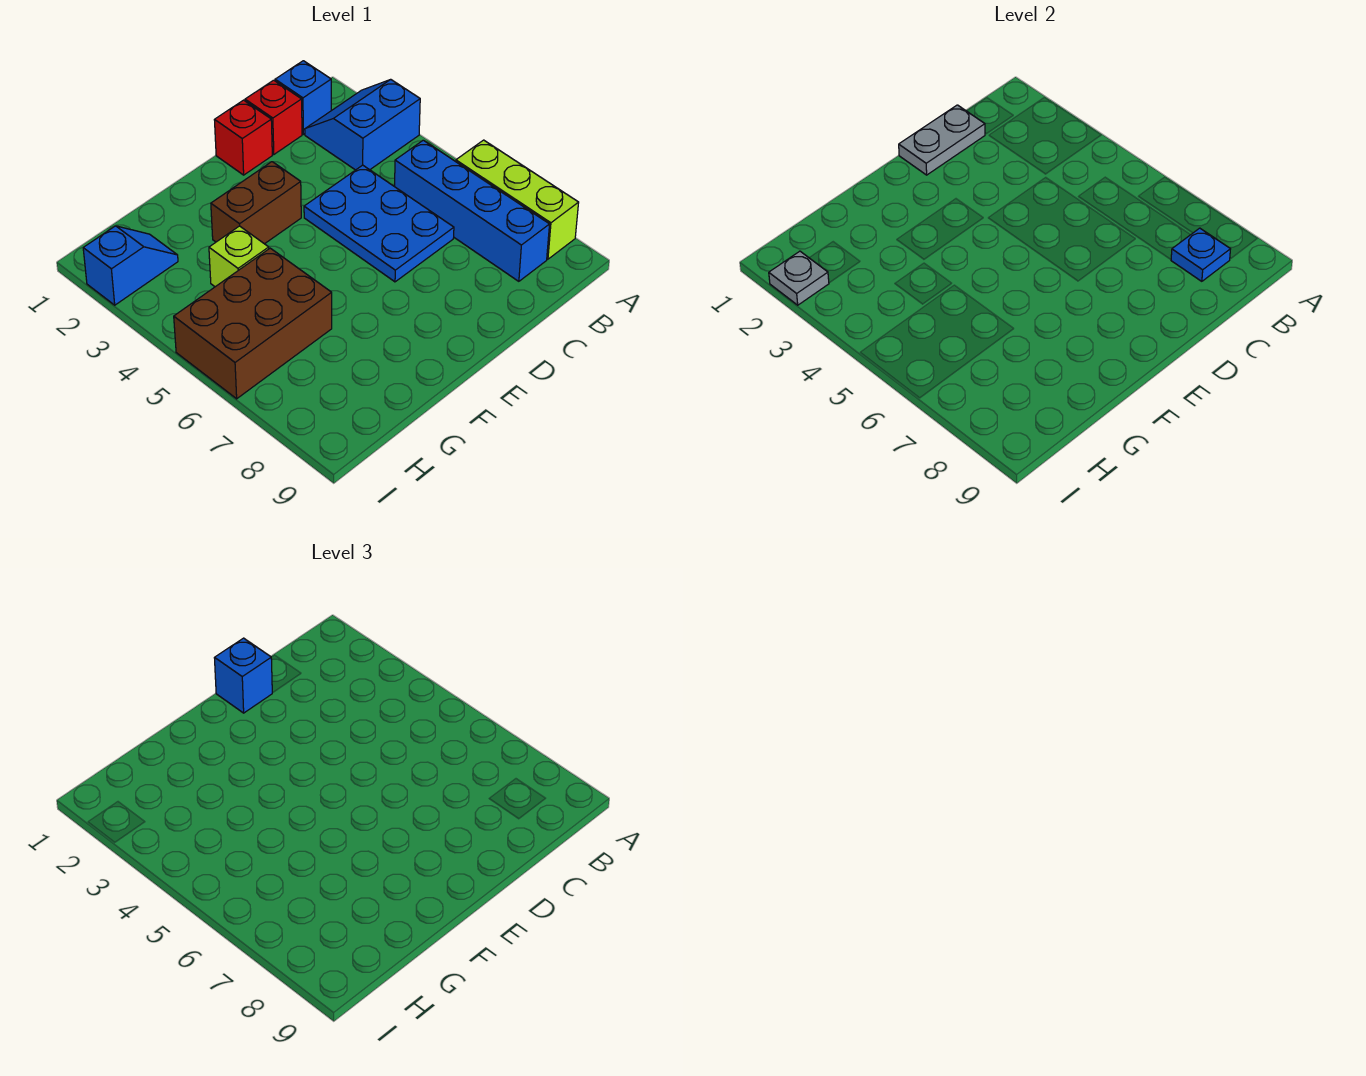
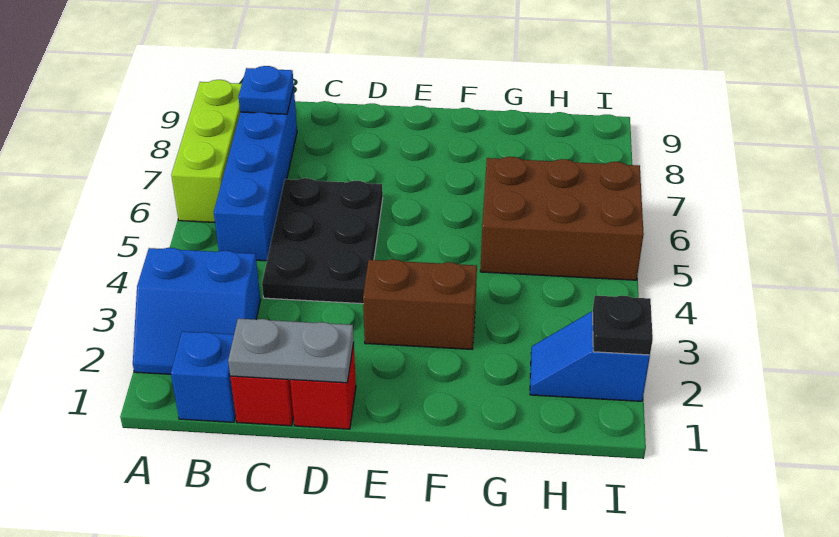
blue plate C4:D6 level 1 -> black plate C4:D6 level 1
blue brick D1 level 3 -> none
lime brick G4 level 1 -> none
grey plate I2 level 2 -> black plate I2 level 2

